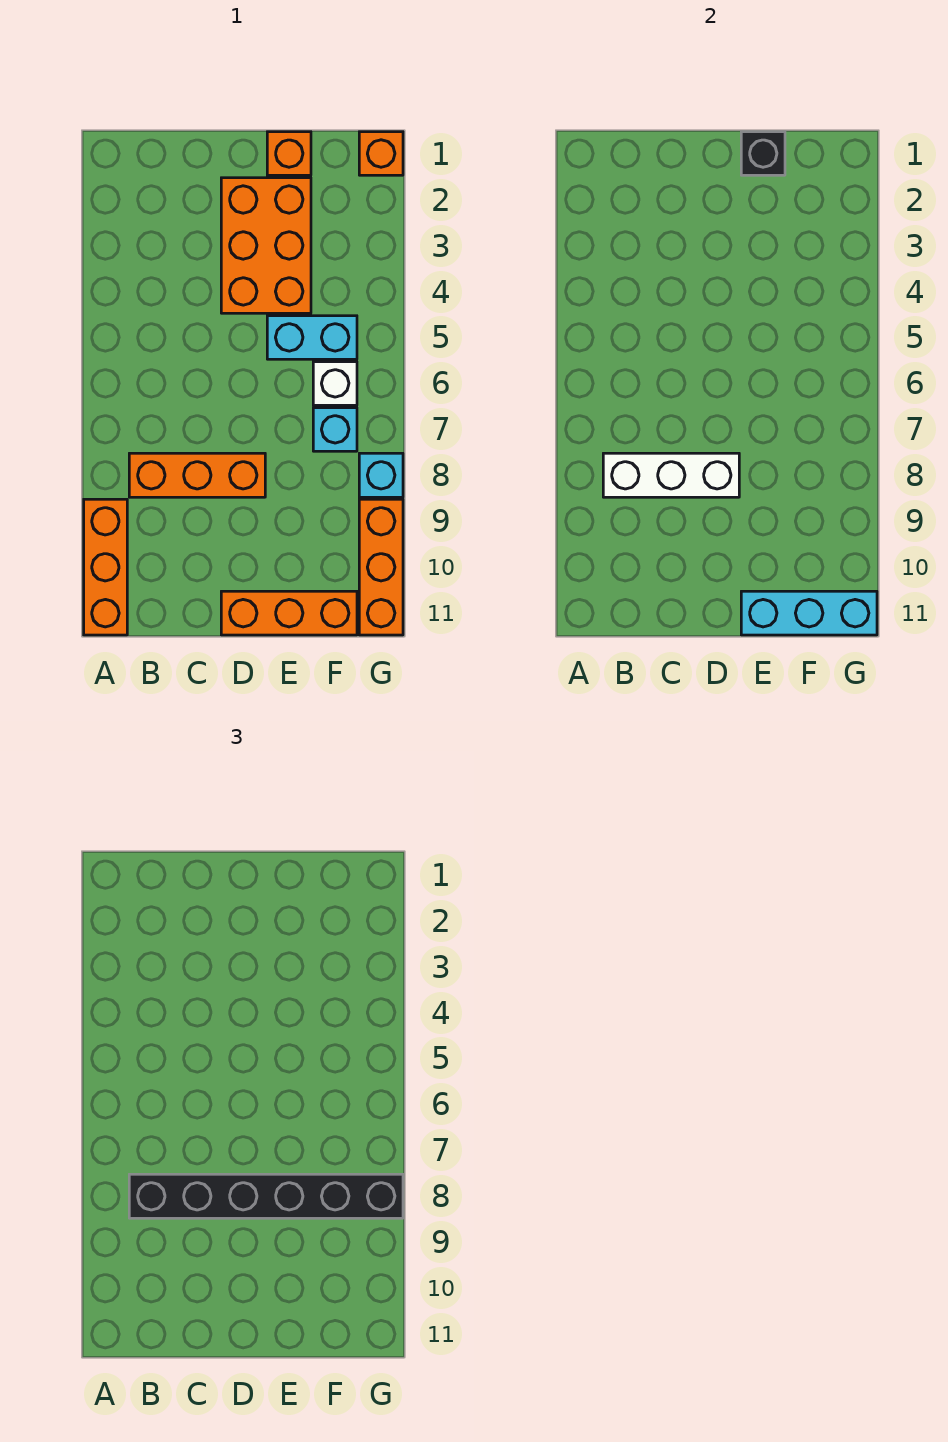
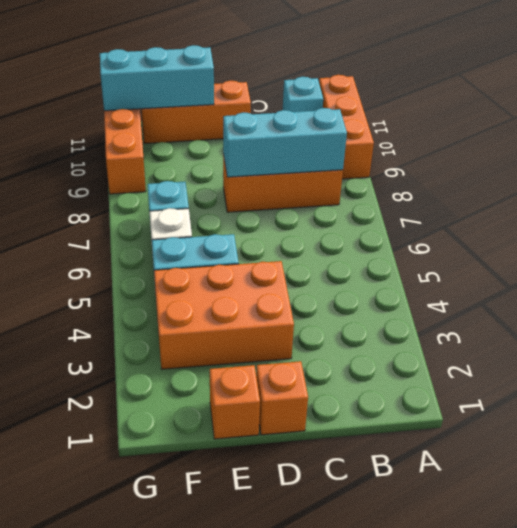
white brick B8:D8 level 2 -> cyan brick B8:D8 level 2
black brick B8:G8 level 3 -> none
orange brick D2:E4 level 1 -> orange brick D3:F4 level 1
black brick E1 level 2 -> none
orange brick G1 level 1 -> orange brick D1 level 1
cyan brick G8 level 1 -> cyan brick B11 level 1

